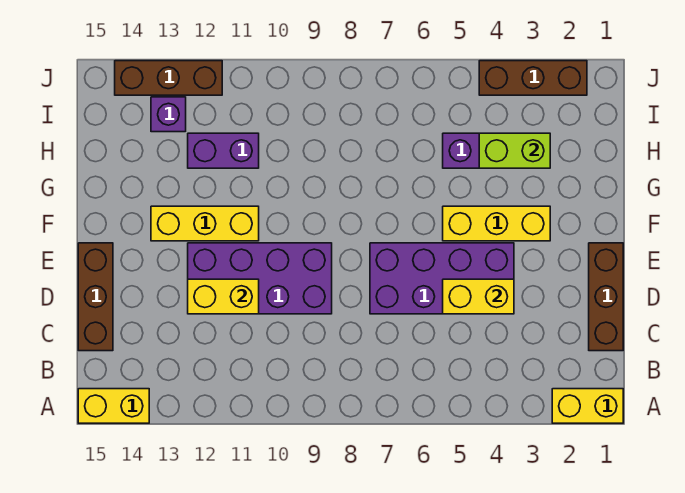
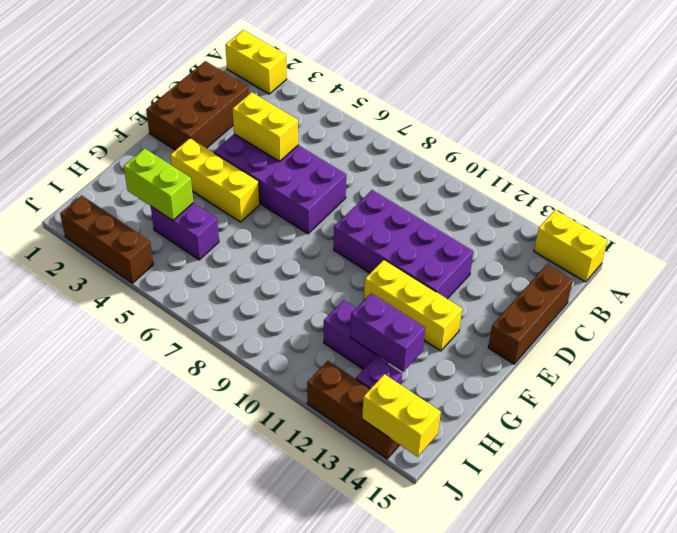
brown brick C1:E1 level 1 -> brown brick C1:E2 level 1
yellow brick D11:D12 level 2 -> yellow brick J14:J15 level 2
none -> purple brick H12:H13 level 2

